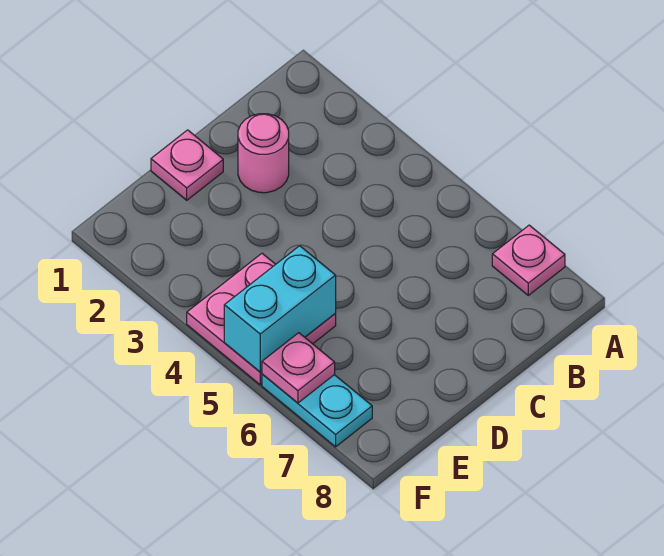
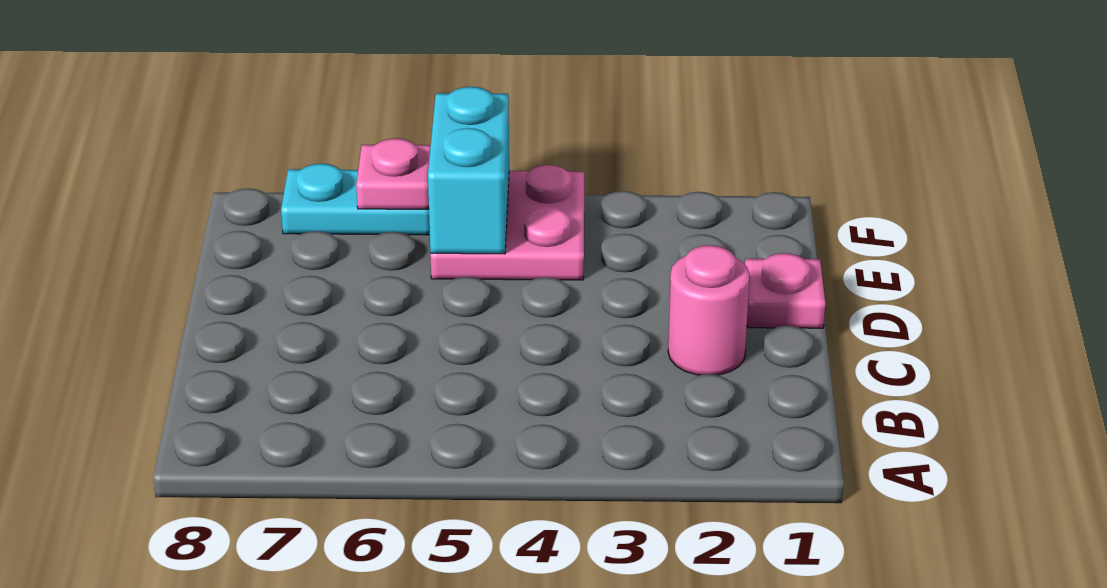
pink plate A7 level 1 -> none

